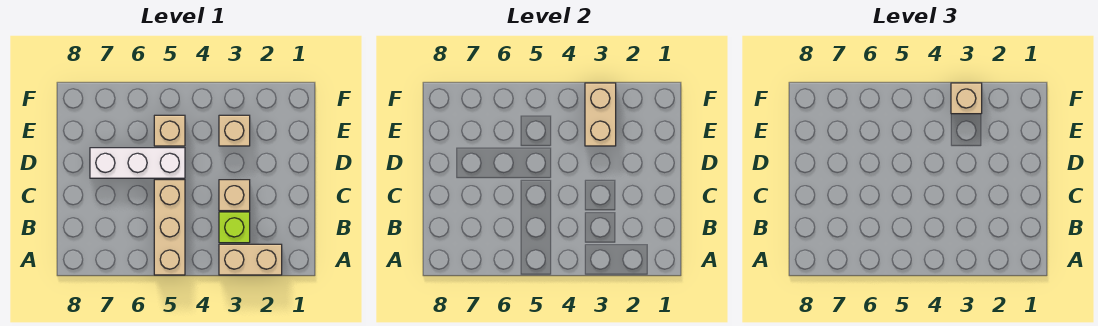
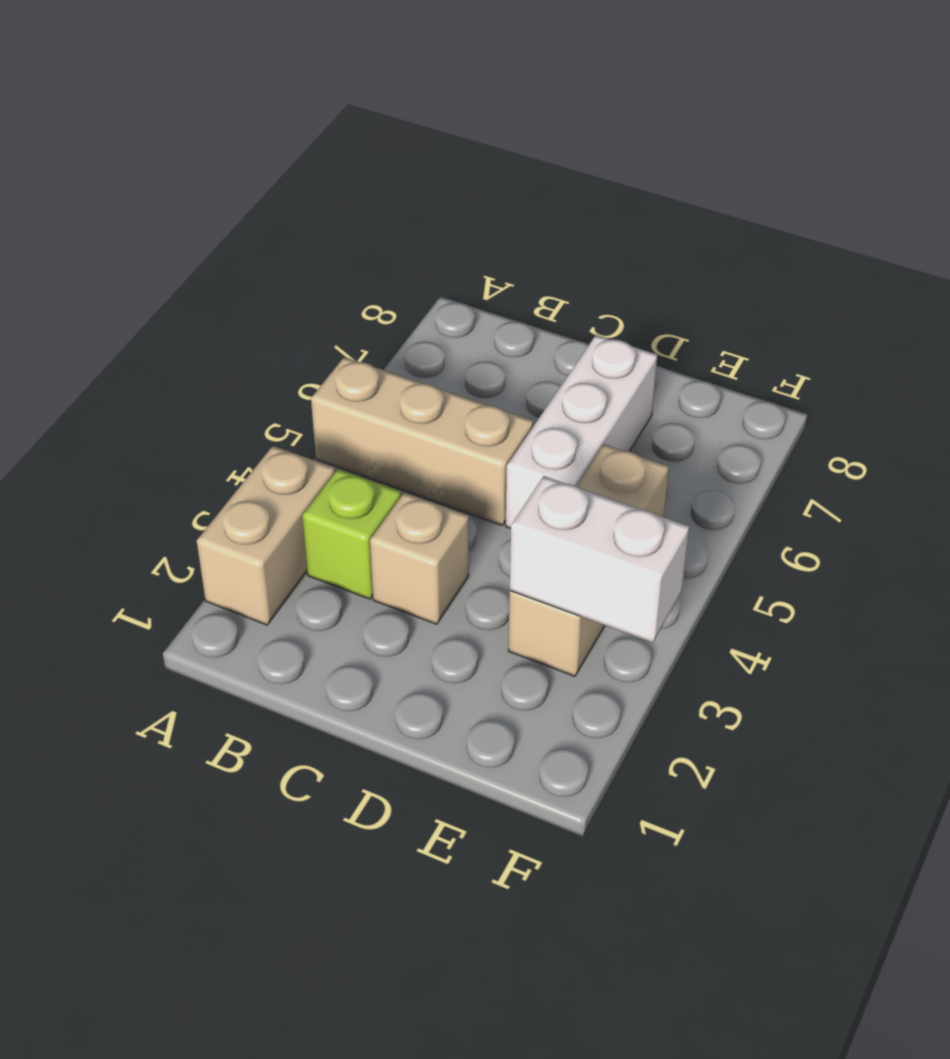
tan brick E3:F3 level 2 -> white brick E3:F3 level 2
tan brick F3 level 3 -> none

